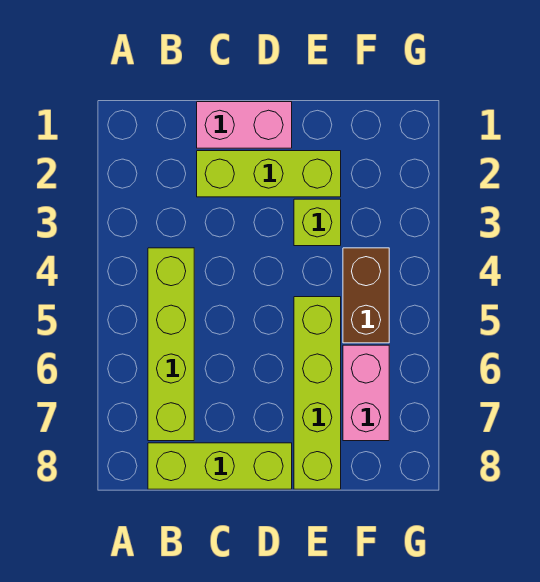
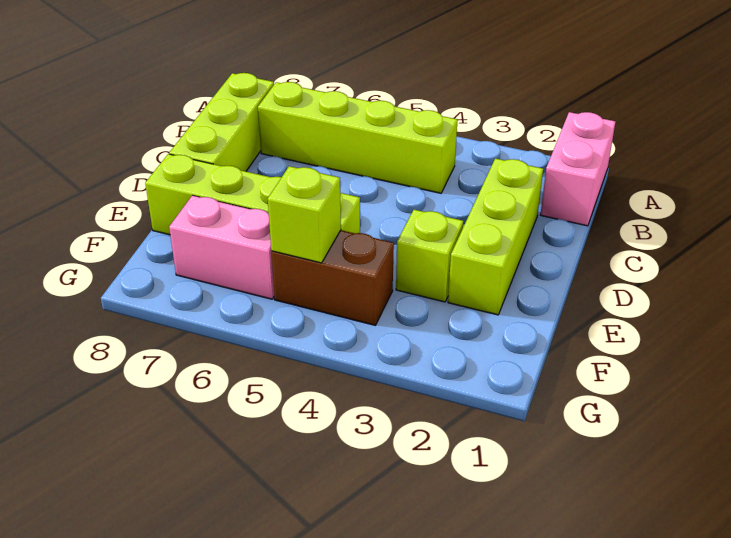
pink brick C1:D1 level 1 -> pink brick A1:B1 level 1
none -> lime brick F5 level 2

